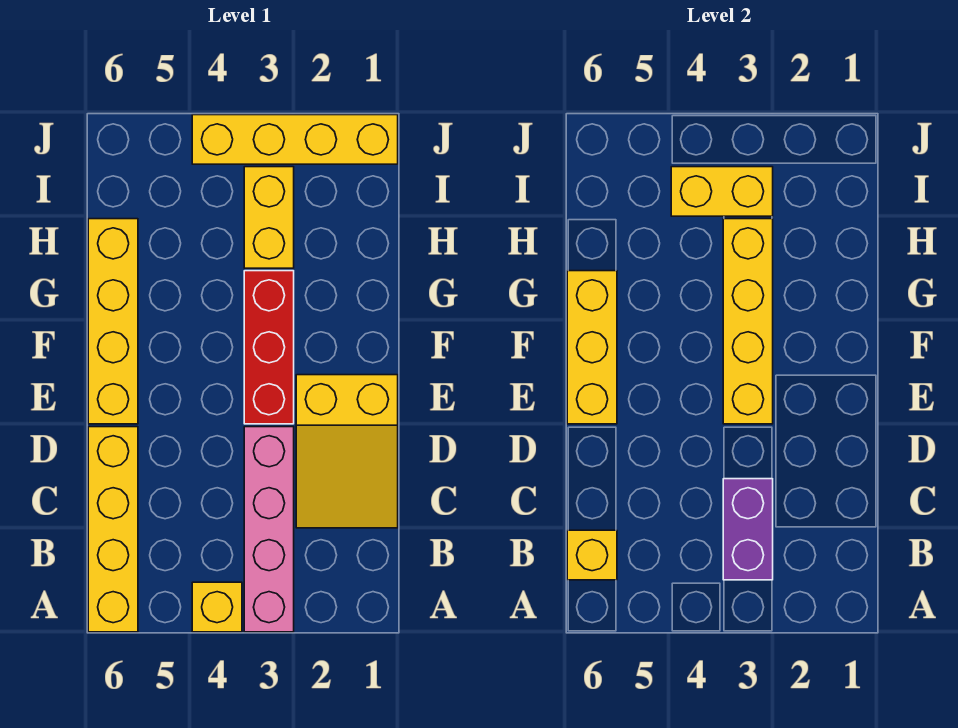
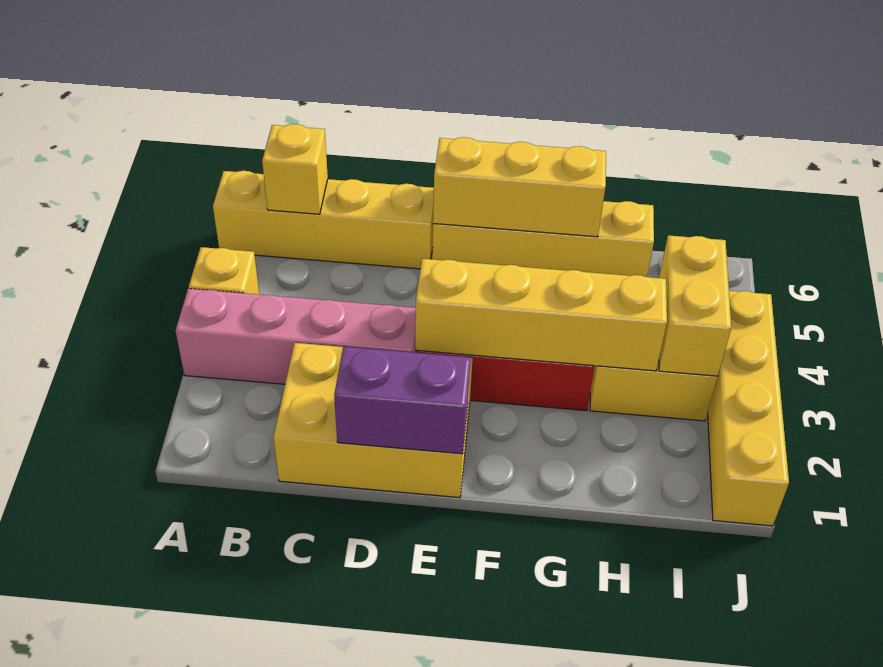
purple brick B3:C3 level 2 -> purple brick D1:E1 level 2
yellow slope C1:E2 level 1 top E -> yellow brick C1:E2 level 1

